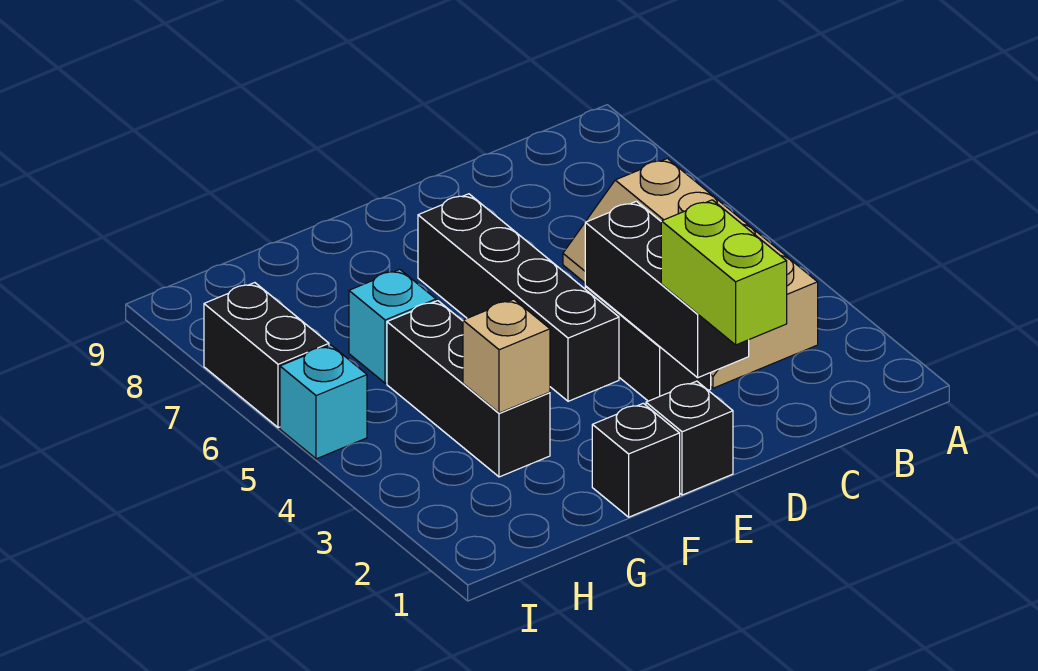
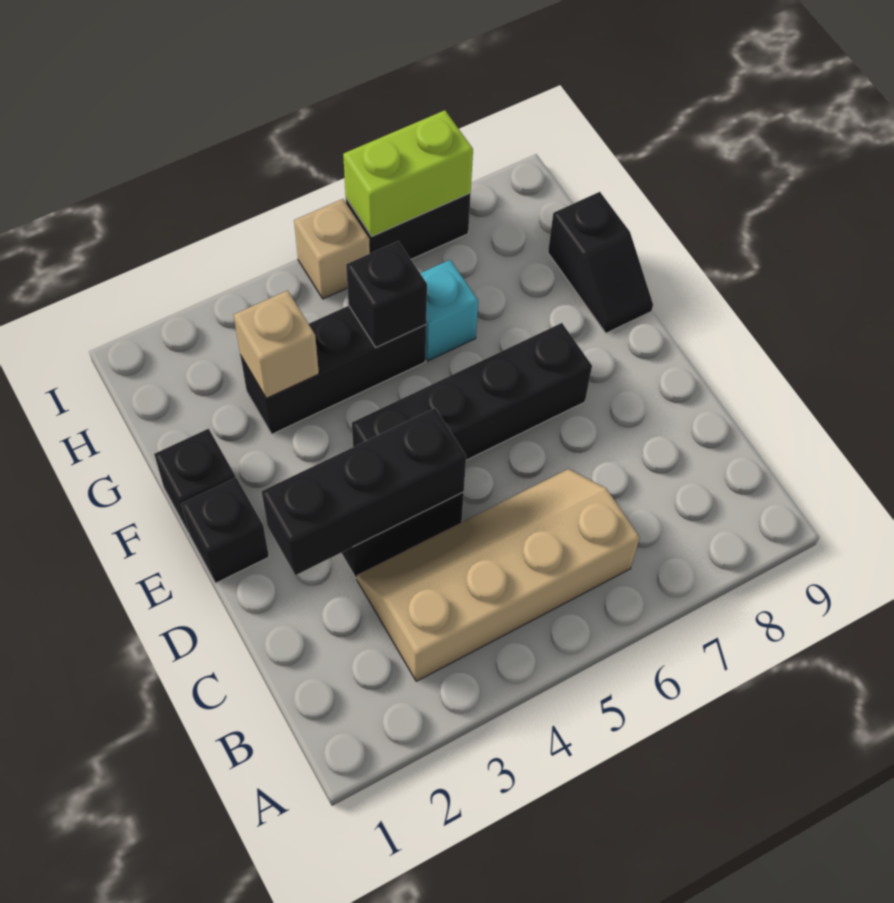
lime brick D1:D2 level 3 -> lime brick I6:I7 level 2
none -> black slope F9:G9 level 1 top G
none -> black brick G5 level 2
cyan brick I5 level 1 -> tan brick I5 level 1

